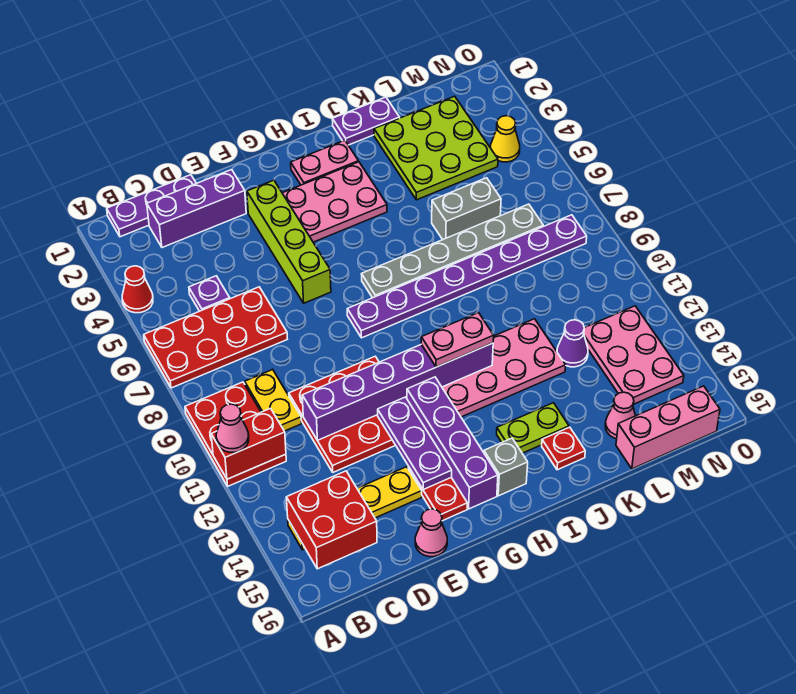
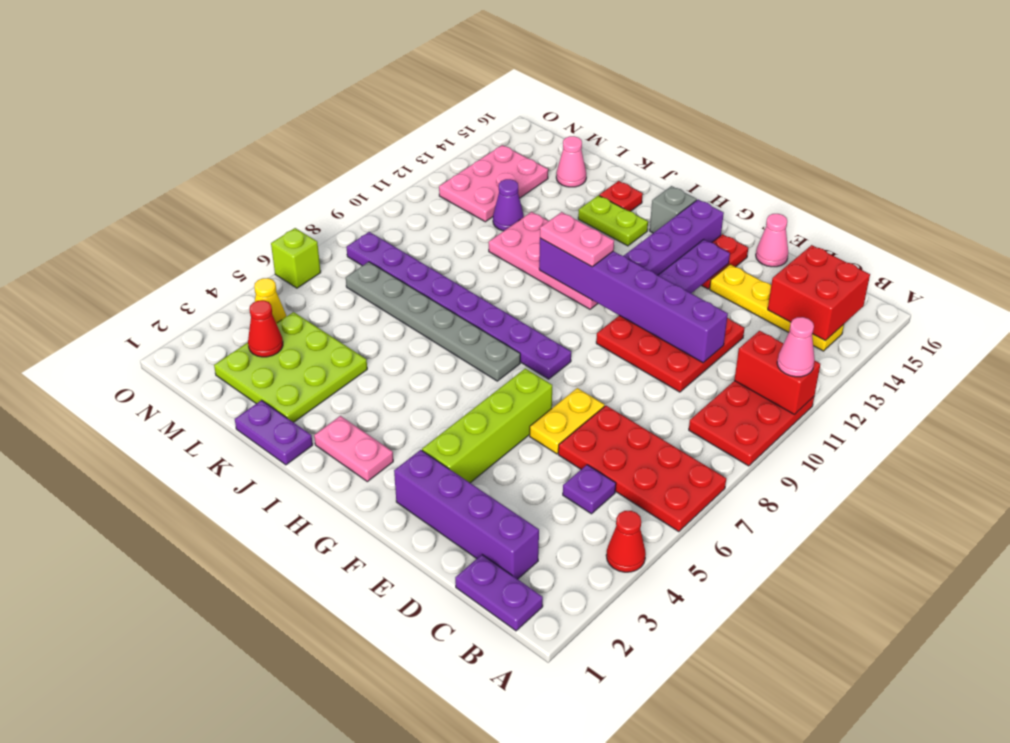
purple plate B1:D1 level 1 -> purple plate B1:C1 level 1
purple brick C2:E2 level 1 -> purple brick C2:F2 level 1
yellow plate C9:C10 level 1 -> yellow plate E6:E7 level 1
pink plate G3:I4 level 1 -> none
grey brick K6:L6 level 1 -> none
pink brick L16:N16 level 1 -> none
none -> red cone M3 level 2
none -> lime brick O6 level 1

